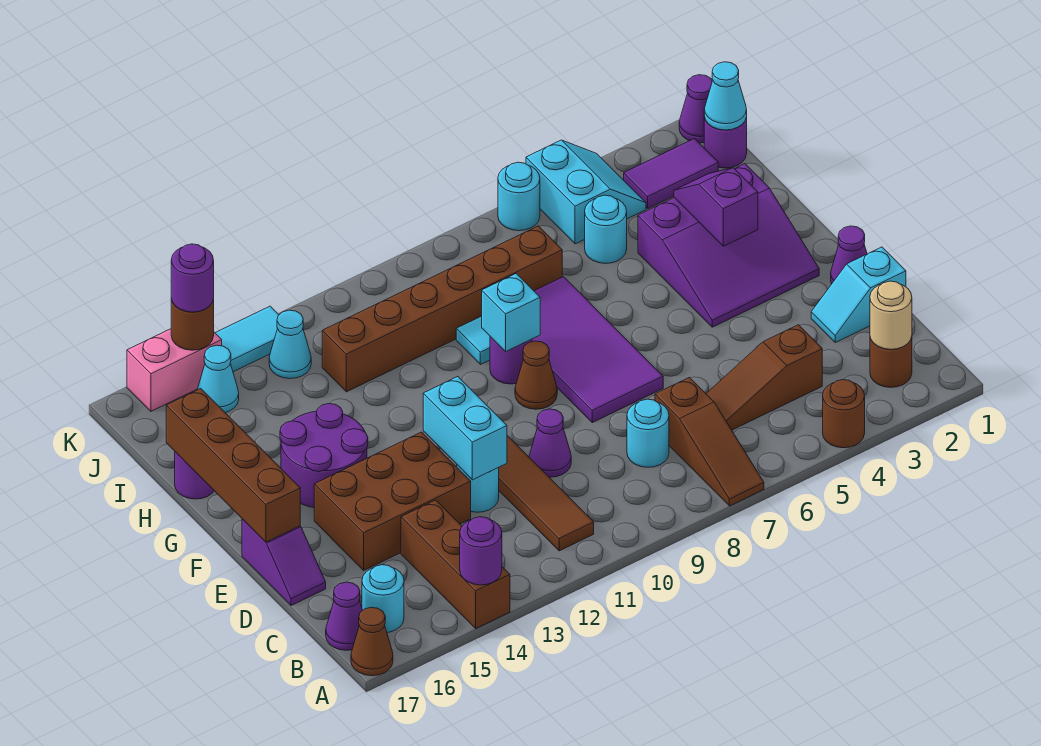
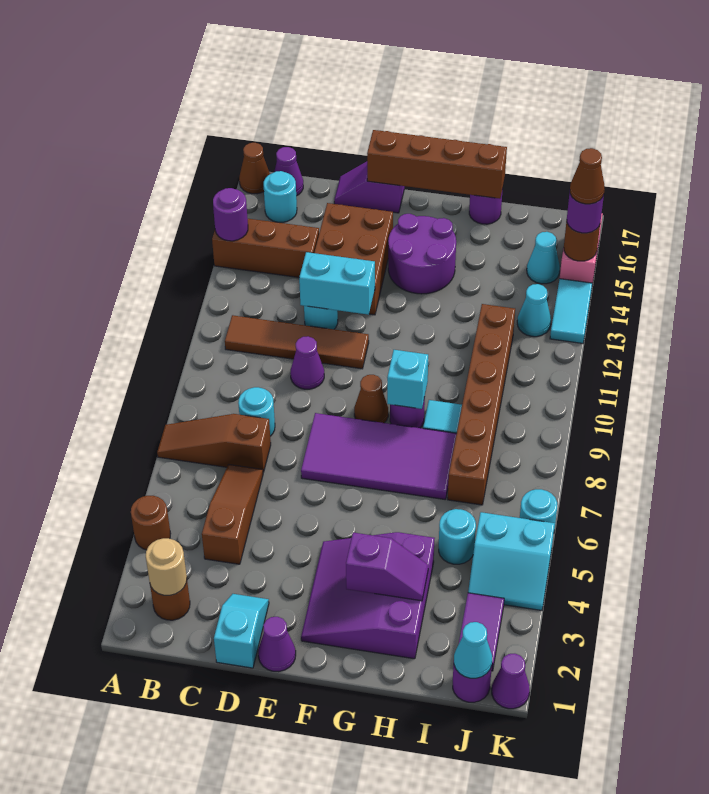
none -> brown cone K15 level 4

